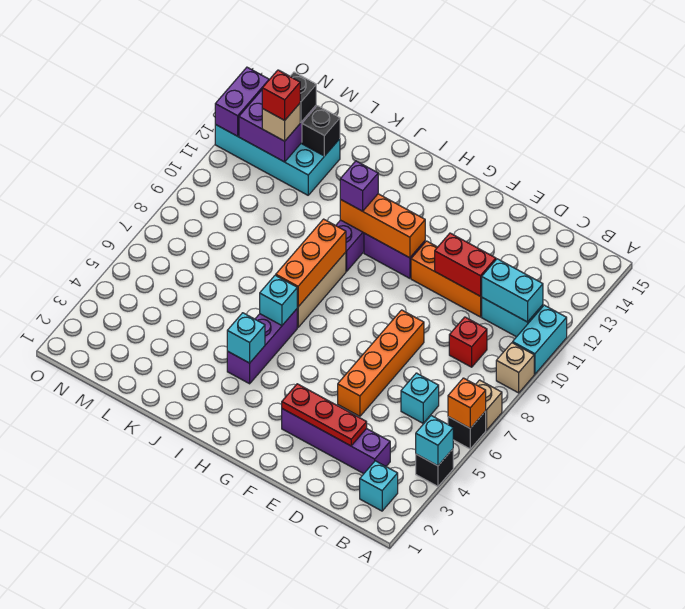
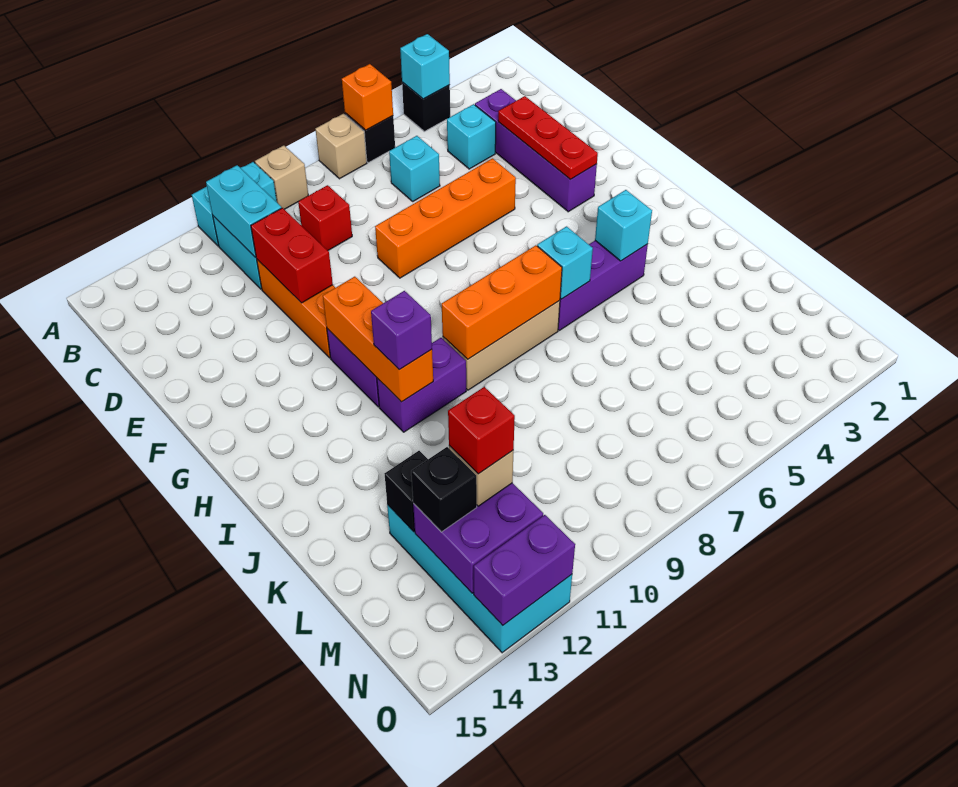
cyan brick B2 level 1 -> cyan brick C4 level 1

